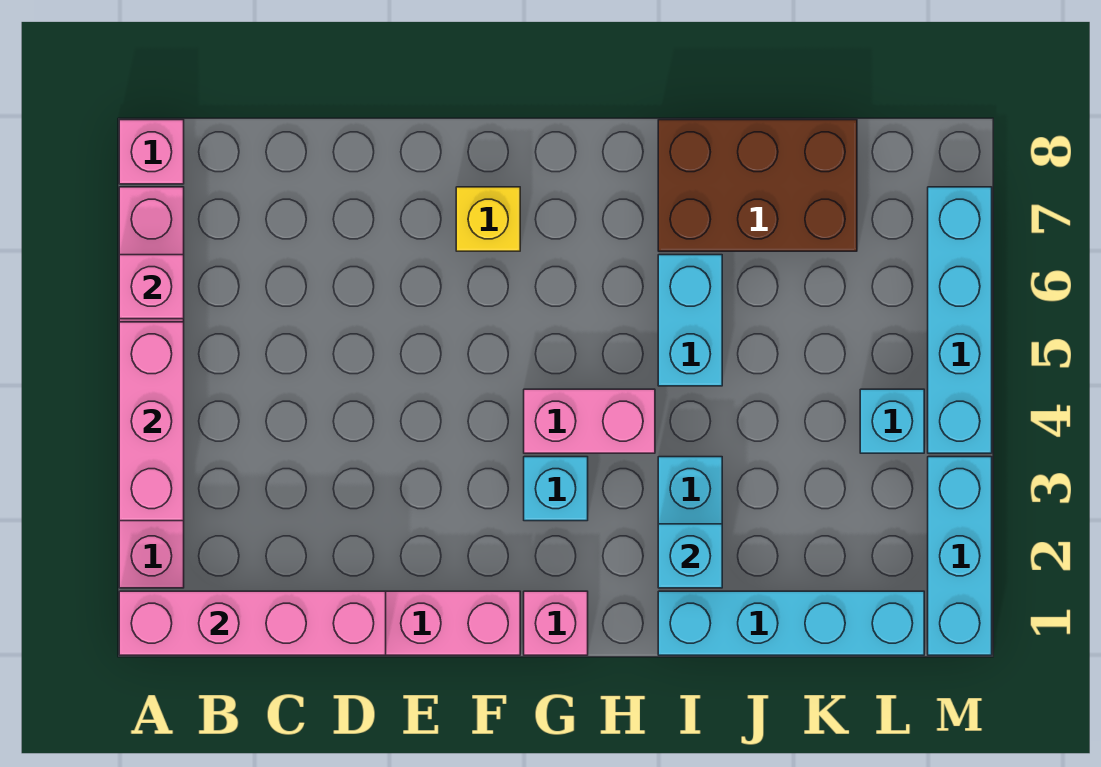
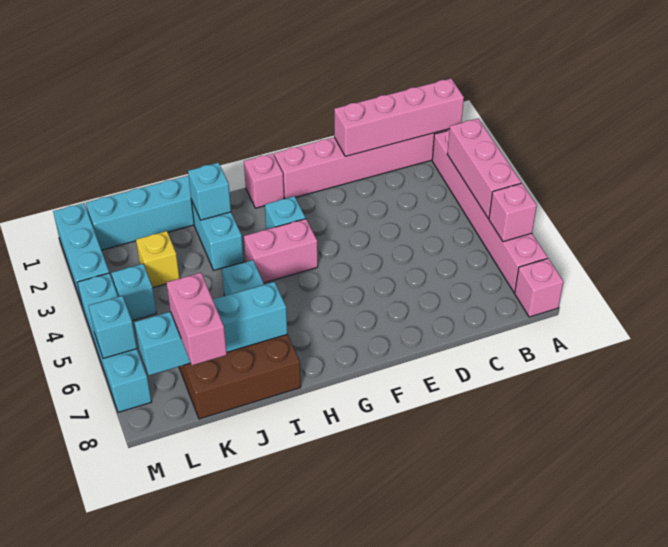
yellow brick F7 level 1 -> yellow brick K3 level 1
none -> cyan brick I7:L7 level 2
none -> pink brick K7:K8 level 3
none -> cyan brick M6 level 2

